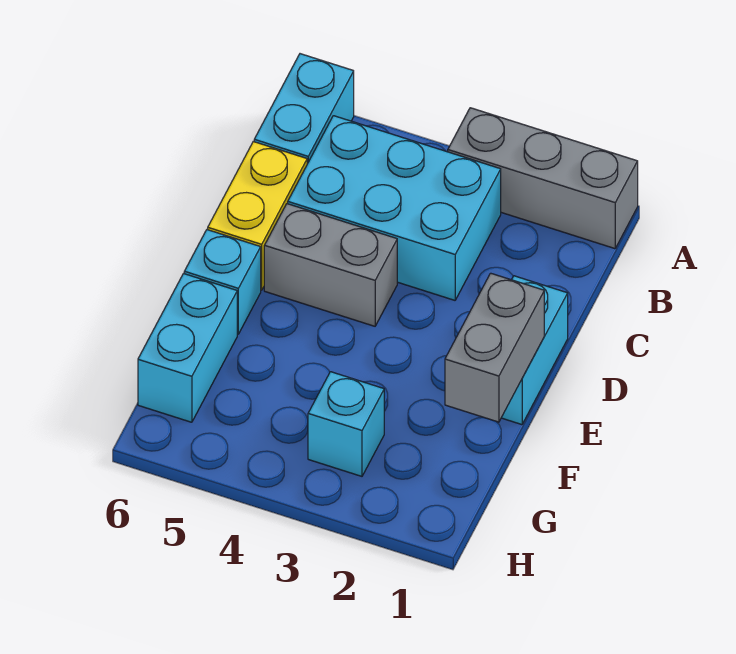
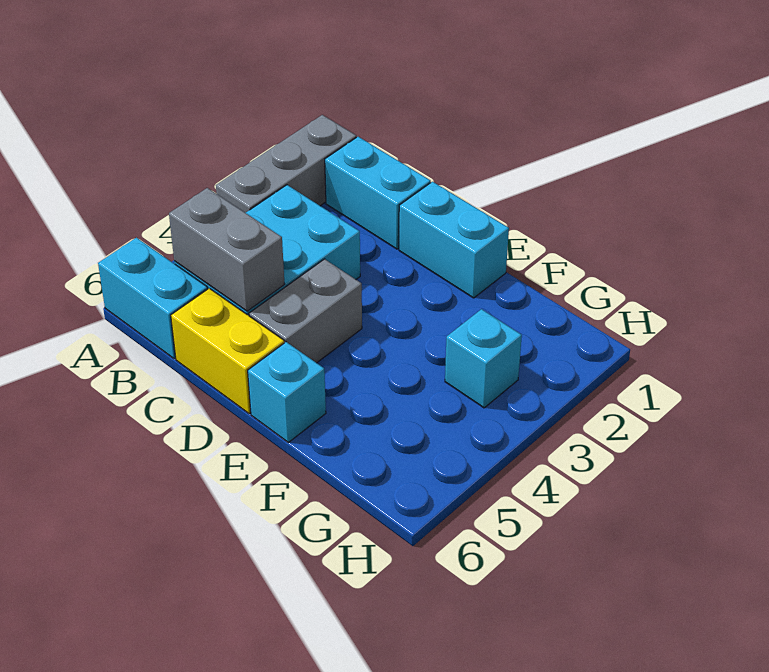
grey brick E1:F1 level 2 -> grey brick B5:C5 level 2
cyan brick F6:G6 level 1 -> cyan brick B1:C1 level 1

